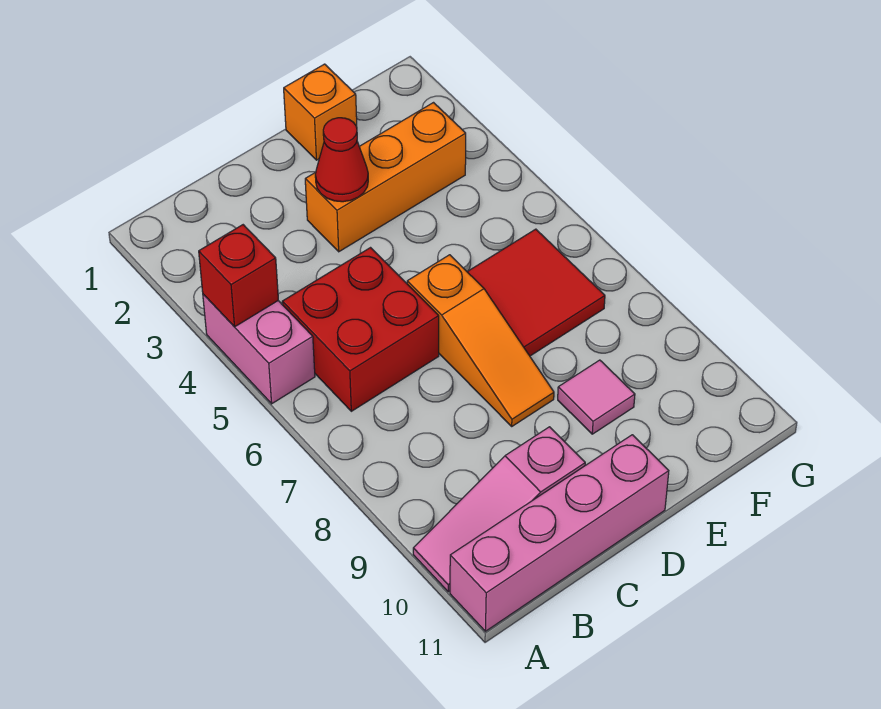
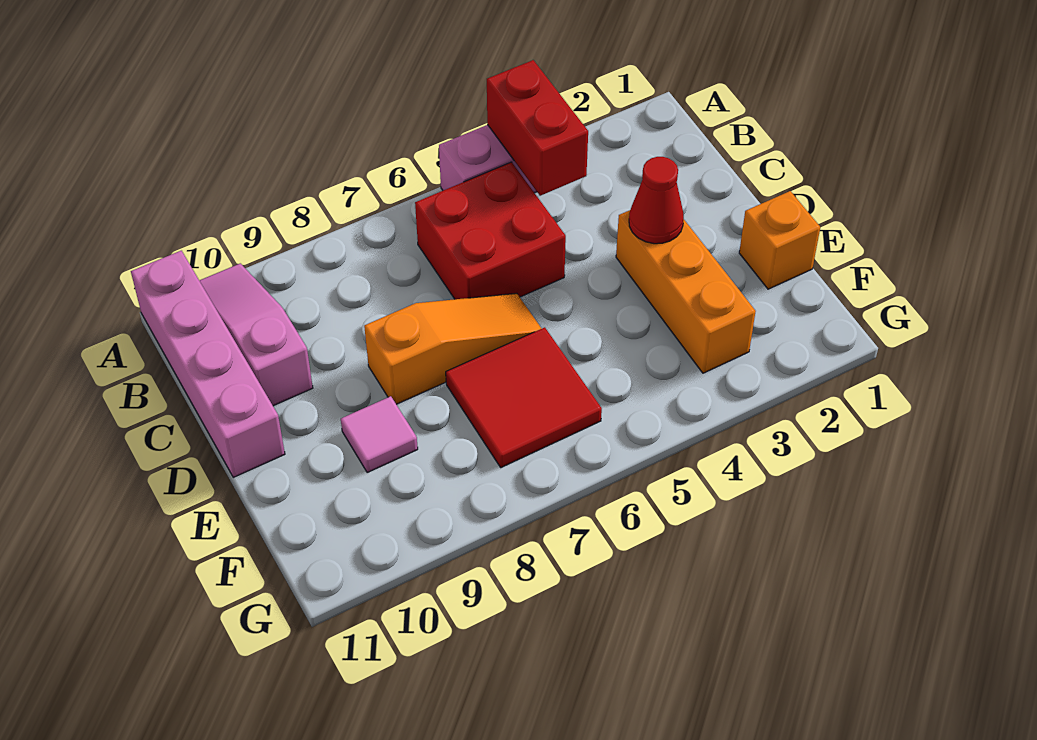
red brick A4 level 2 -> red brick A4:B4 level 2
orange slope D6:D8 level 1 top 6 -> orange slope D6:D8 level 1 top 8

